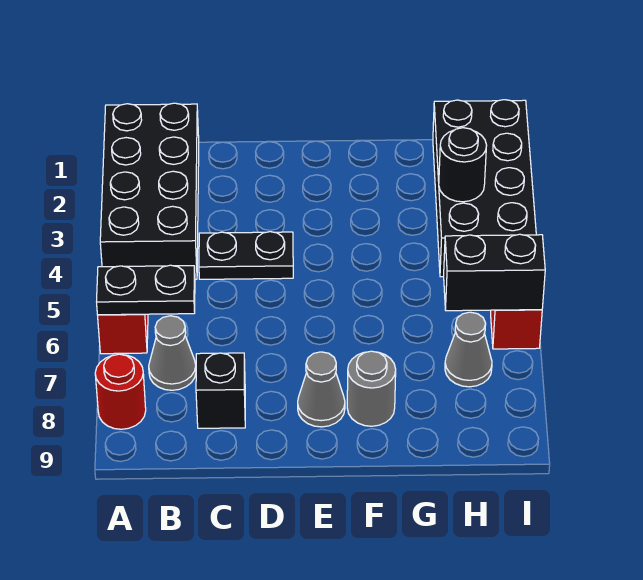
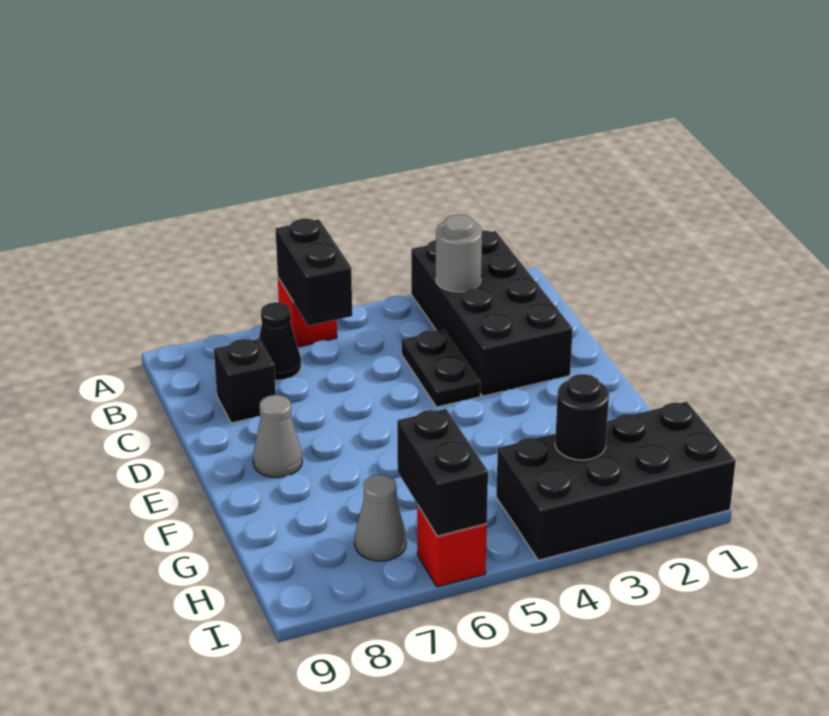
black brick A1:B4 level 1 -> black brick A2:D3 level 1
black plate A6:B6 level 2 -> black brick A6:B6 level 2
red round brick A8 level 1 -> none
grey cone B7 level 1 -> black cone B7 level 1
grey round brick F8 level 1 -> grey round brick B3 level 2

